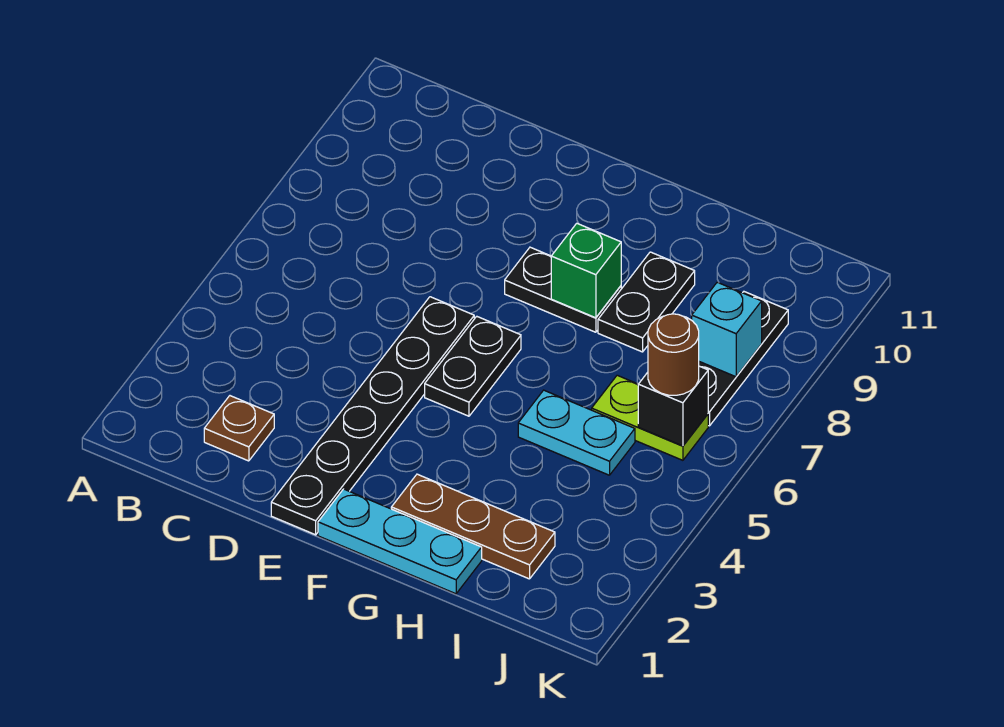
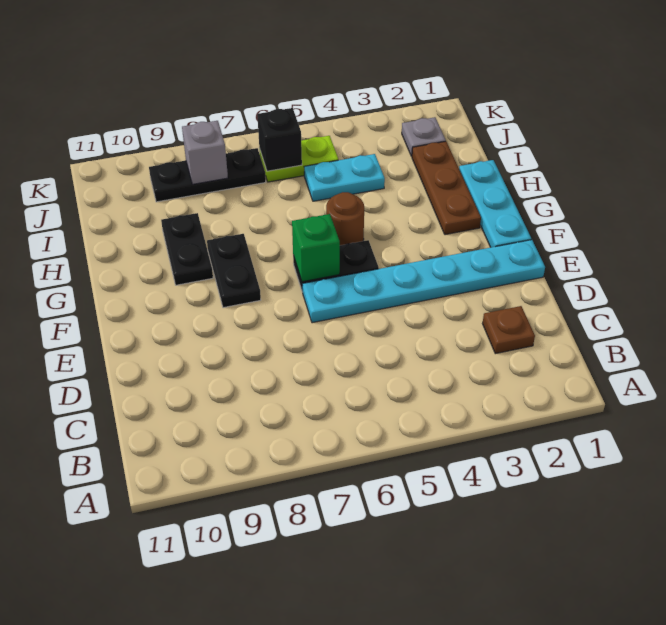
black plate E1:E6 level 1 -> cyan plate E1:E6 level 1
green brick G8 level 2 -> green brick F6 level 2
cyan plate H5:I5 level 1 -> cyan plate I4:I5 level 1
black plate H8:H9 level 1 -> black plate G9:H9 level 1
lime plate I6:J6 level 1 -> lime plate J5:J6 level 1
none -> grey plate J2 level 1
brown round brick J6 level 3 -> brown round brick G5 level 1
cyan brick J8 level 2 -> grey brick J8 level 2

